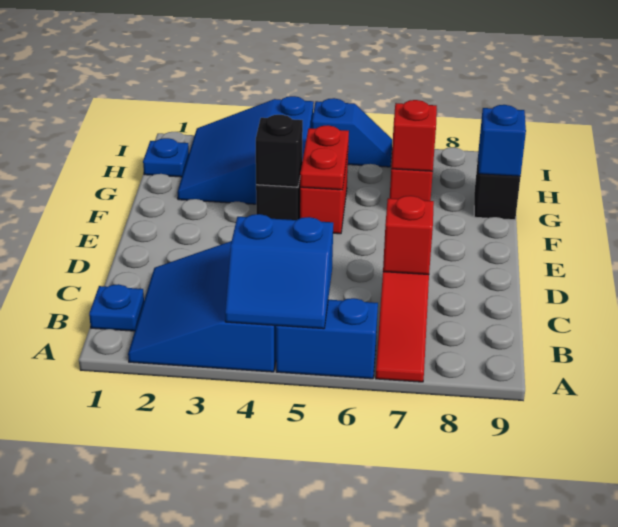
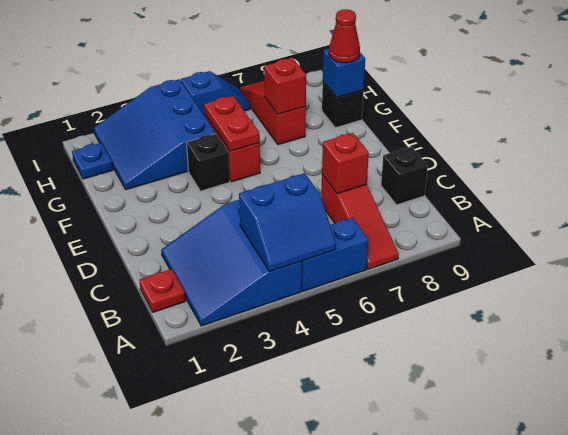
blue plate B1 level 1 -> red plate B1 level 1
black brick F4 level 2 -> black brick C9 level 1
none -> red cone G9 level 3

